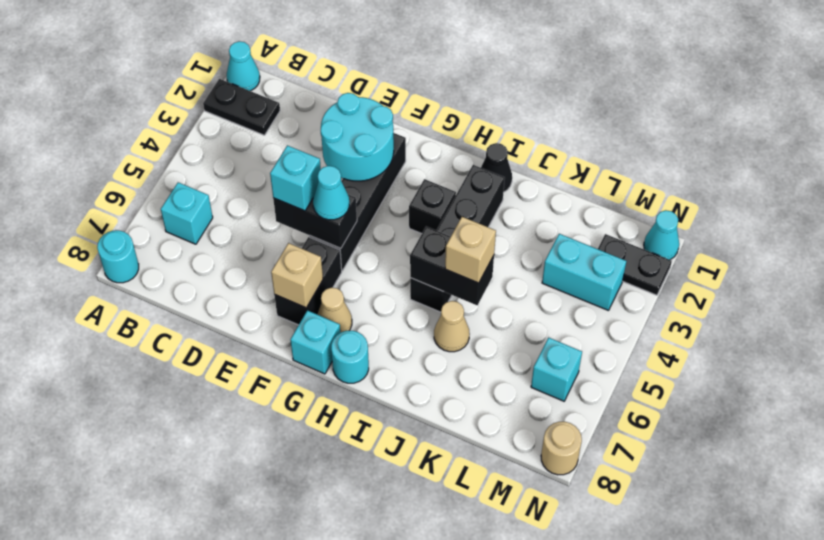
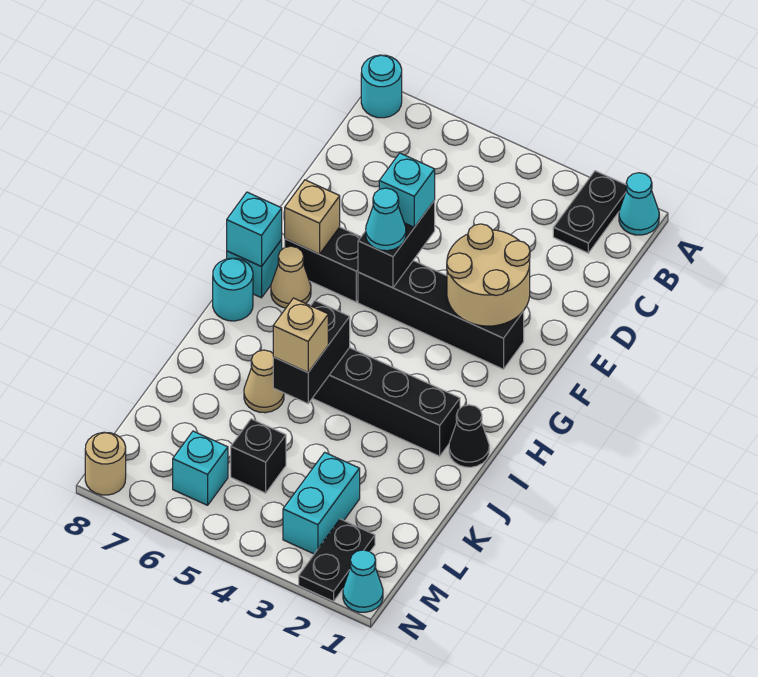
cyan brick B6 level 1 -> cyan brick G8 level 2
cyan round brick E2:F3 level 2 -> tan round brick E2:F3 level 2
black brick H3 level 1 -> black brick L5 level 1

